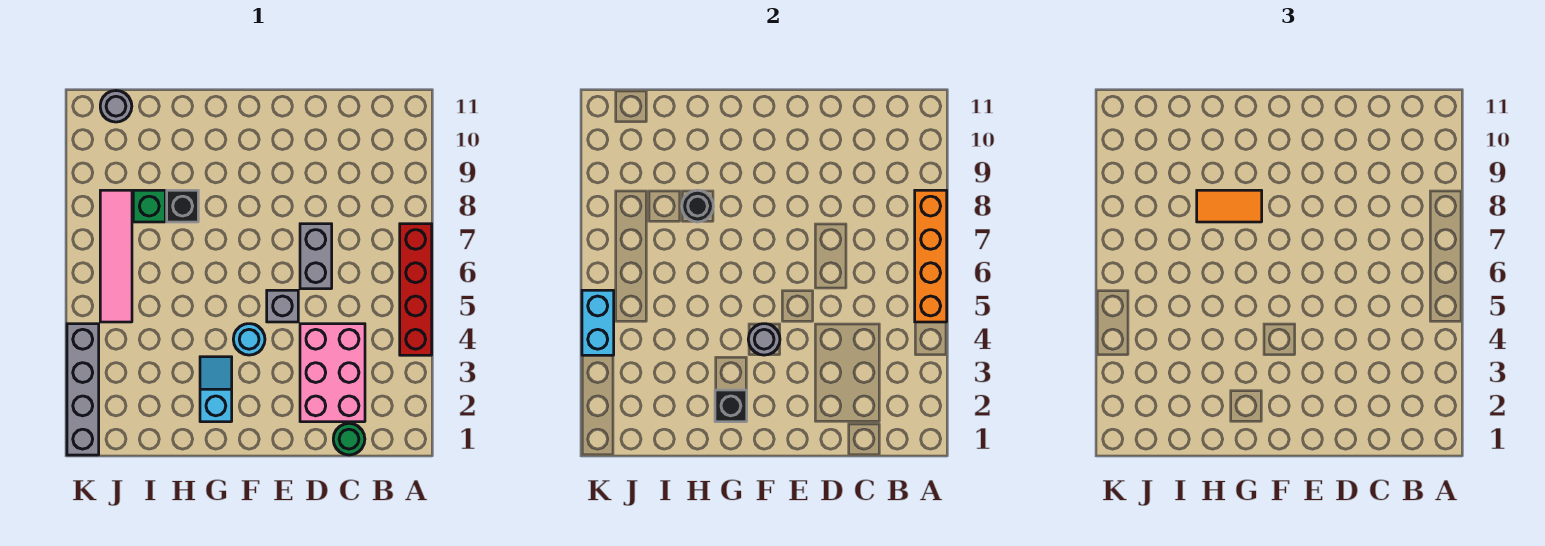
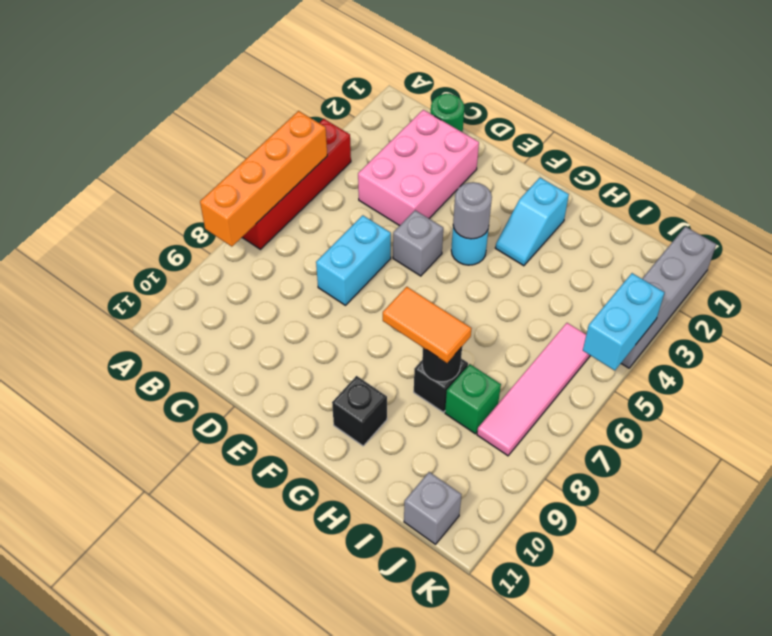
grey brick D6:D7 level 1 -> cyan brick D6:D7 level 1
black brick G2 level 2 -> black brick G10 level 1
grey round brick J11 level 1 -> grey brick J11 level 1

